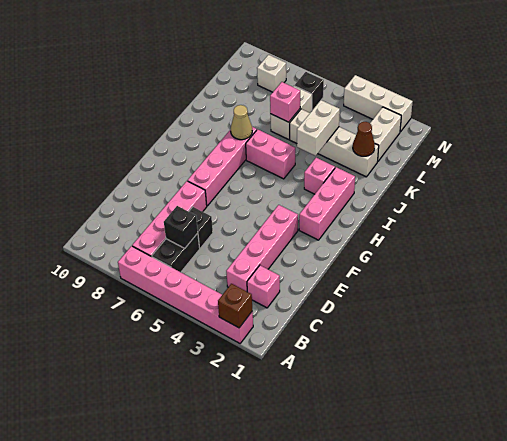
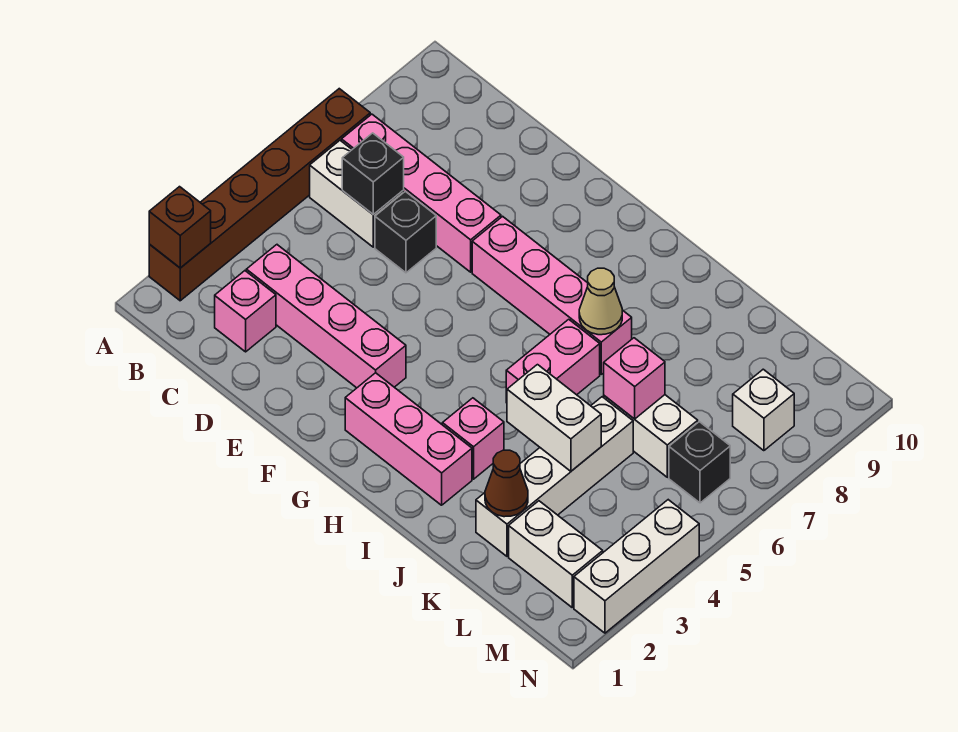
pink brick A2:A7 level 1 -> brown brick A2:A7 level 1
black brick B6:C6 level 1 -> white brick B6:C6 level 1

